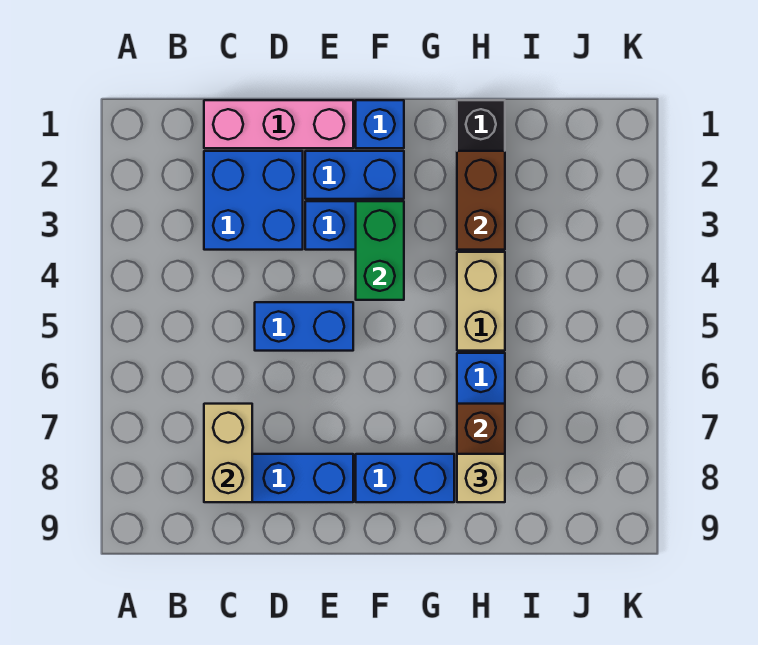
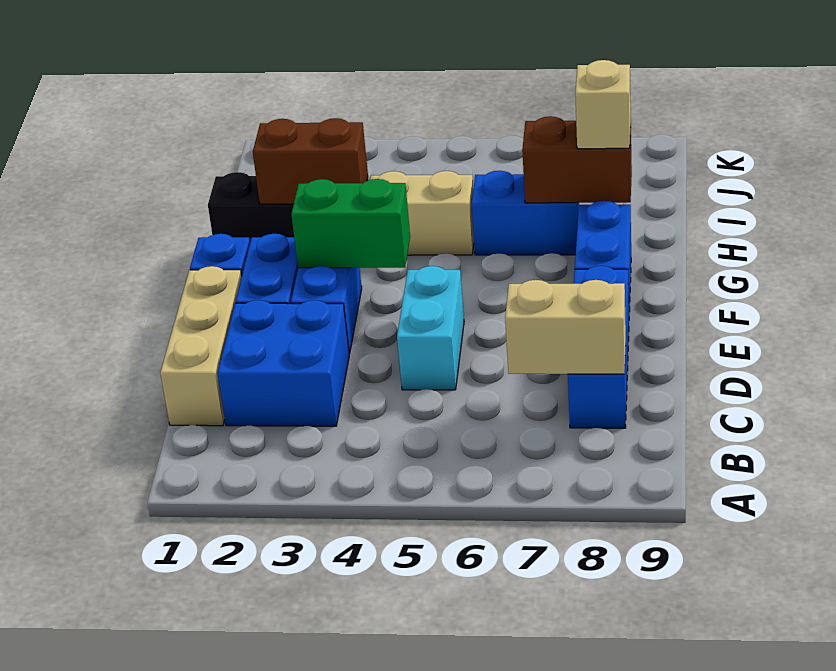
pink brick C1:E1 level 1 -> tan brick C1:E1 level 1
blue brick D5:E5 level 1 -> cyan brick D5:E5 level 1

